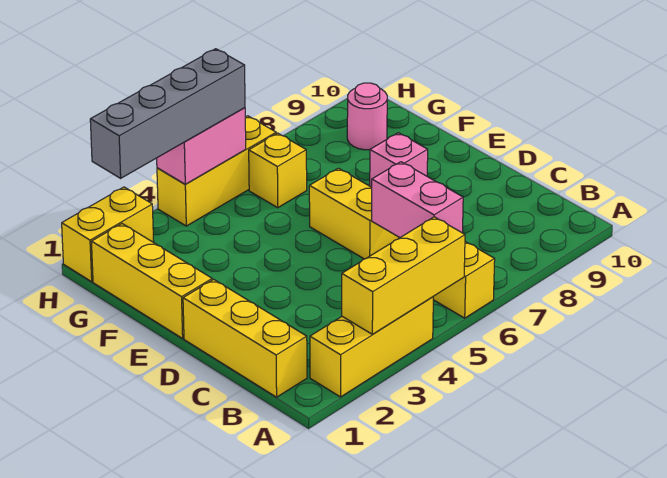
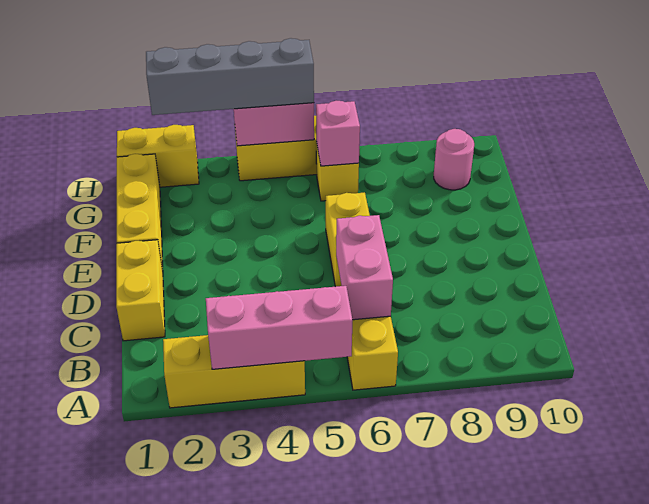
yellow brick A3:A5 level 2 -> pink brick A3:A5 level 2
yellow brick B1:D1 level 1 -> yellow brick C1:D1 level 1
pink brick E8 level 1 -> pink brick G6 level 2

